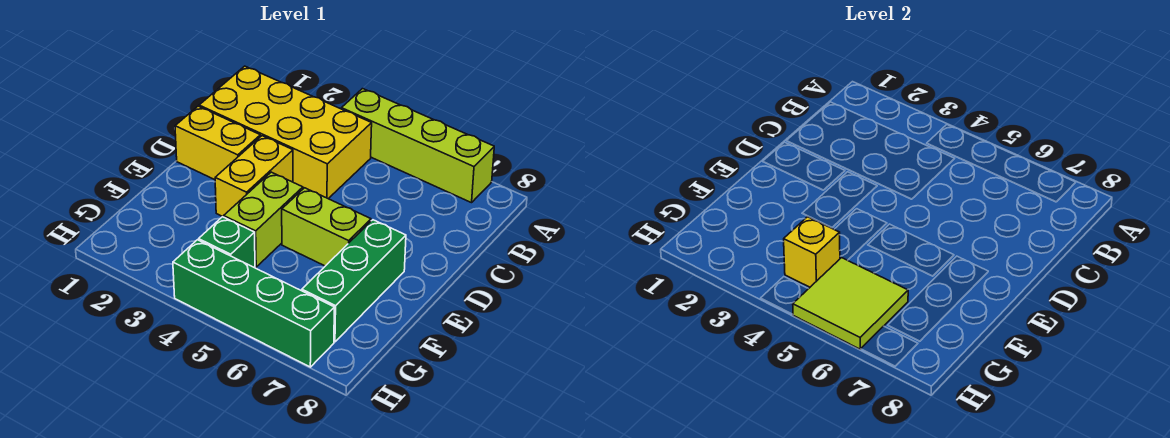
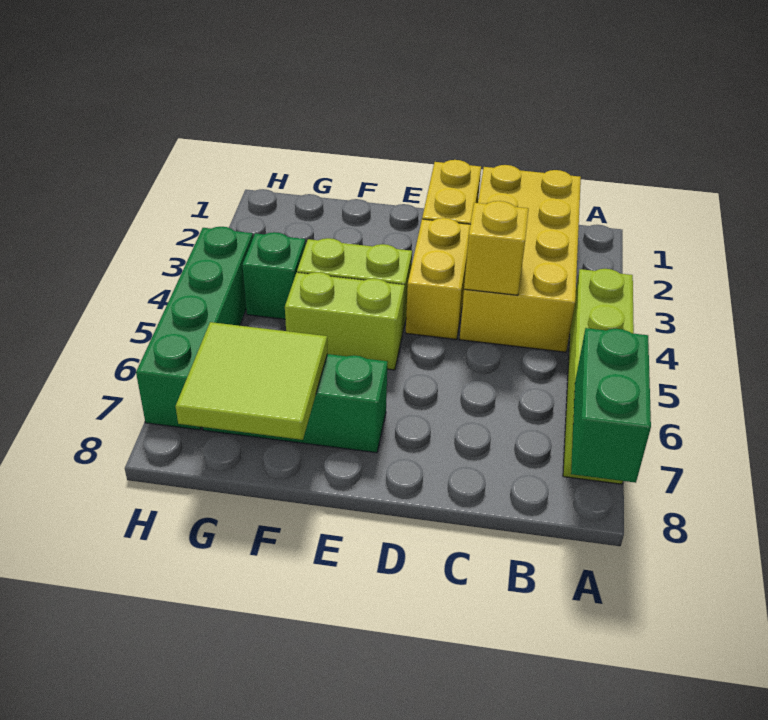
none -> green brick A7:A8 level 2
yellow brick D3:E3 level 1 -> yellow brick D3:D4 level 1
lime brick E5:E6 level 1 -> lime brick E5:F5 level 1
yellow brick G4 level 2 -> yellow brick C4 level 2
lime tile G5:H6 level 2 -> lime tile F7:G8 level 2

